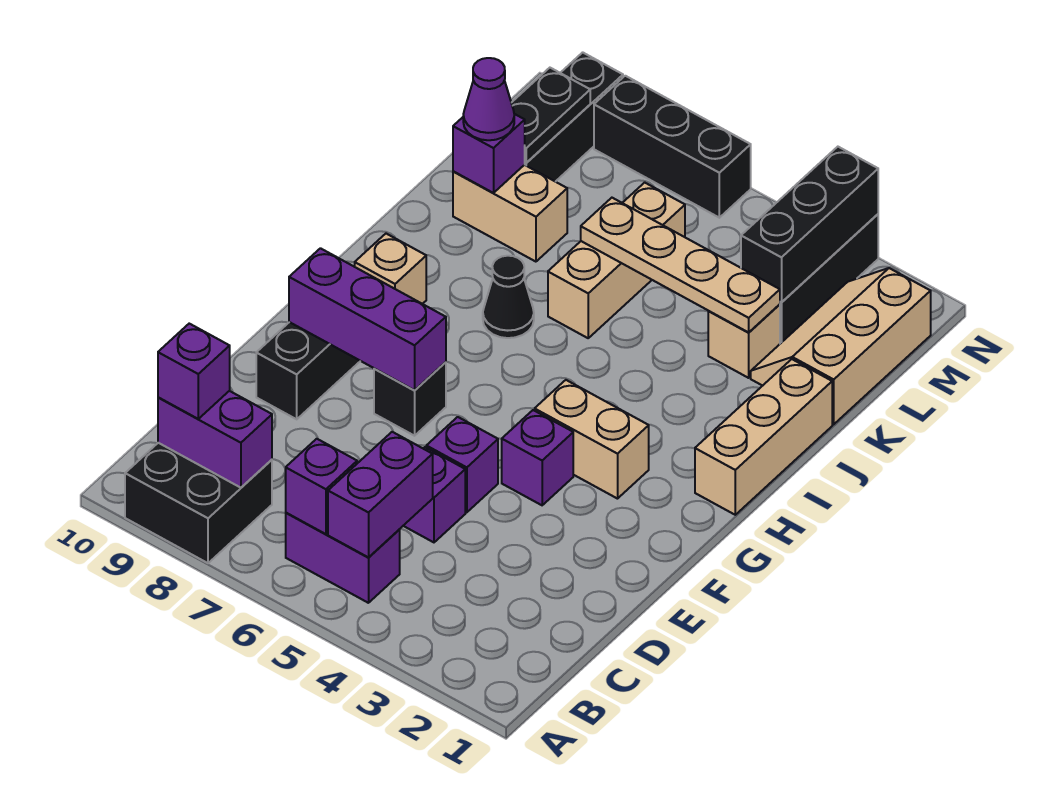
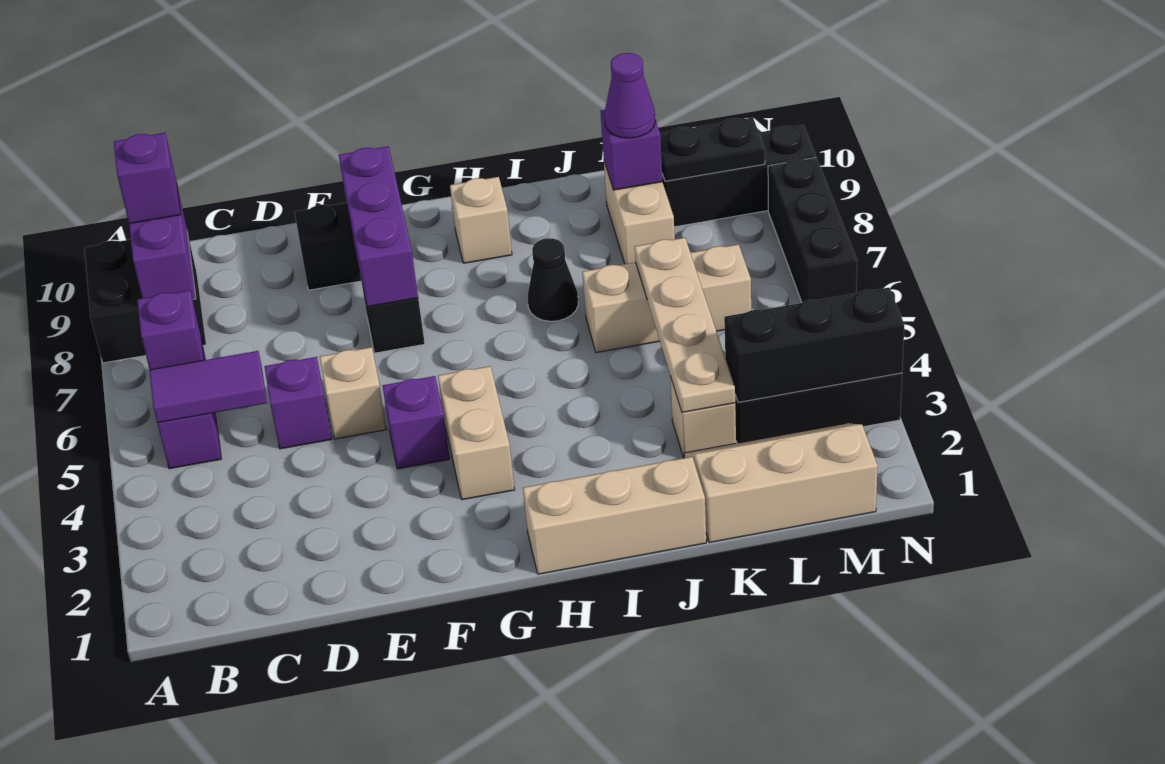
purple brick B5:C5 level 2 -> purple tile B5:C5 level 2
purple brick E5 level 1 -> tan brick E5 level 1

